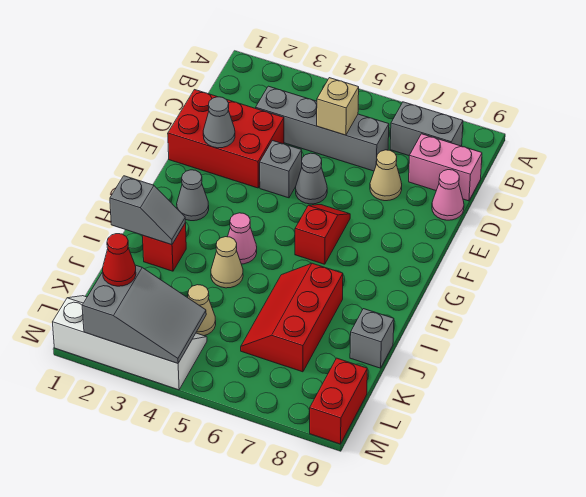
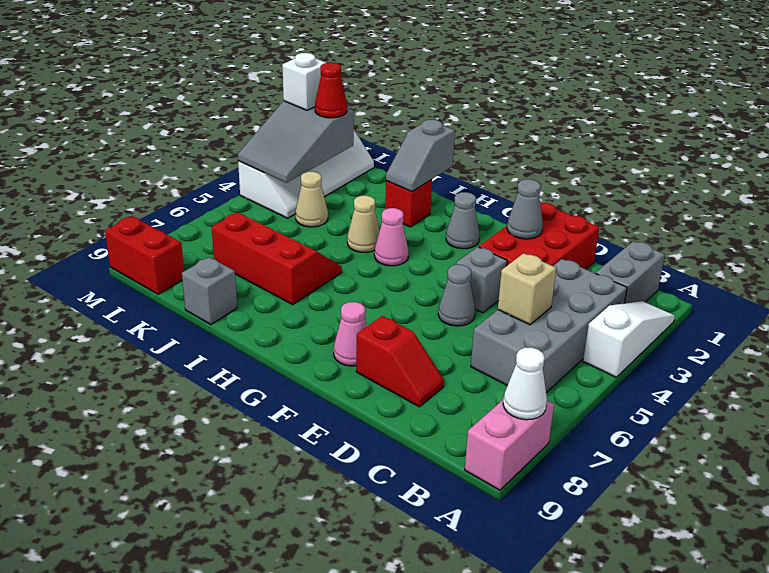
none -> white slope A2:A4 level 1 top 4
none -> white cone A8 level 2
grey brick B7:B8 level 1 -> grey brick B1:B2 level 1
grey brick C3:C6 level 1 -> grey brick B3:C6 level 1
pink brick C8:C9 level 1 -> pink brick A8:A9 level 1
tan cone D7 level 1 -> none
pink cone D9 level 1 -> pink cone F8 level 1
red slope F6:G6 level 1 top G -> red slope D8:E8 level 1 top E
none -> white brick M2 level 3

